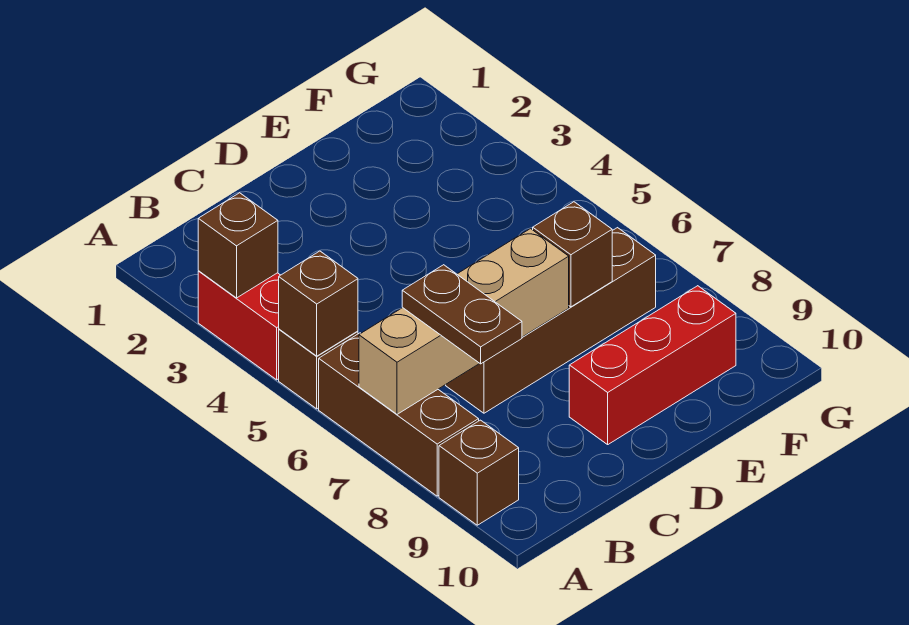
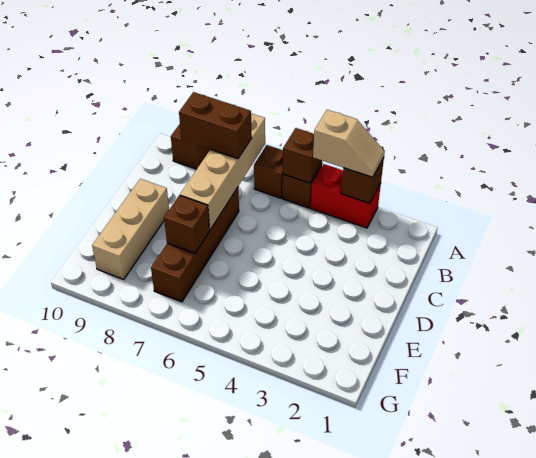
none -> tan slope A3:A4 level 3 top 4
brown brick A6:A8 level 1 -> brown brick A6 level 1
brown plate B7:B8 level 3 -> brown brick B7:B8 level 3
red brick D9:F9 level 1 -> tan brick D9:F9 level 1

